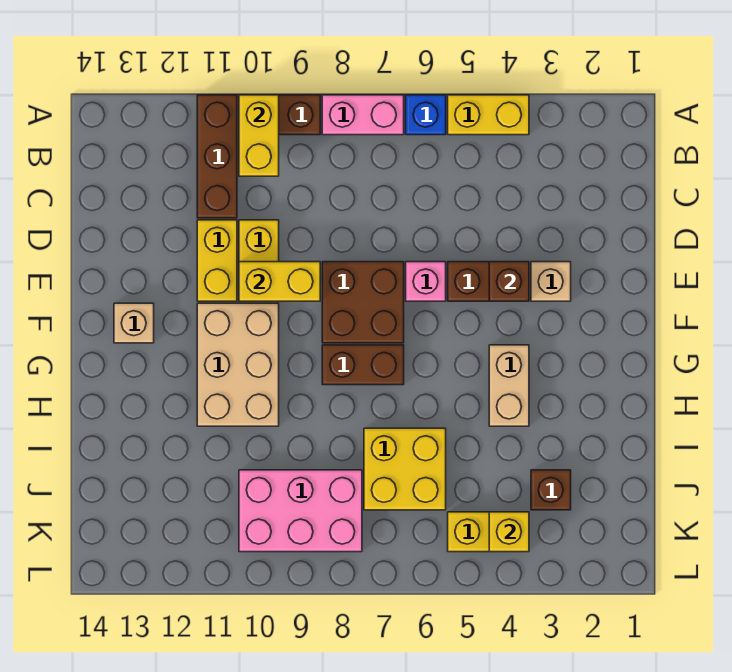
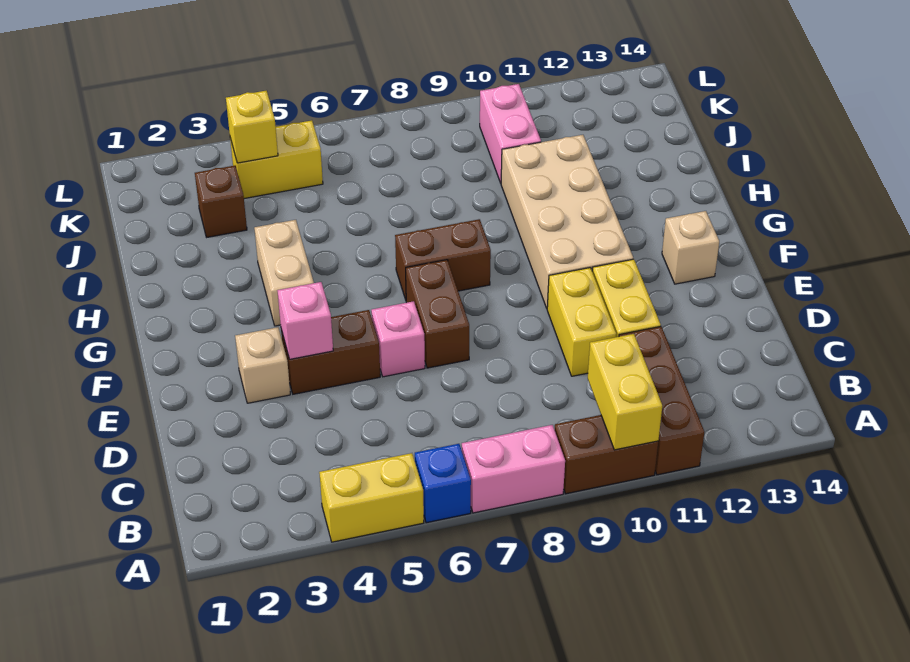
brown brick E4 level 2 -> pink brick E4 level 2
brown brick E7:F8 level 1 -> brown brick E7:F7 level 1
yellow brick E9:E10 level 2 -> none
tan brick F10:H11 level 1 -> tan brick F10:I11 level 1
yellow brick I6:J7 level 1 -> none
pink brick J8:K10 level 1 -> pink brick J10:K10 level 1

